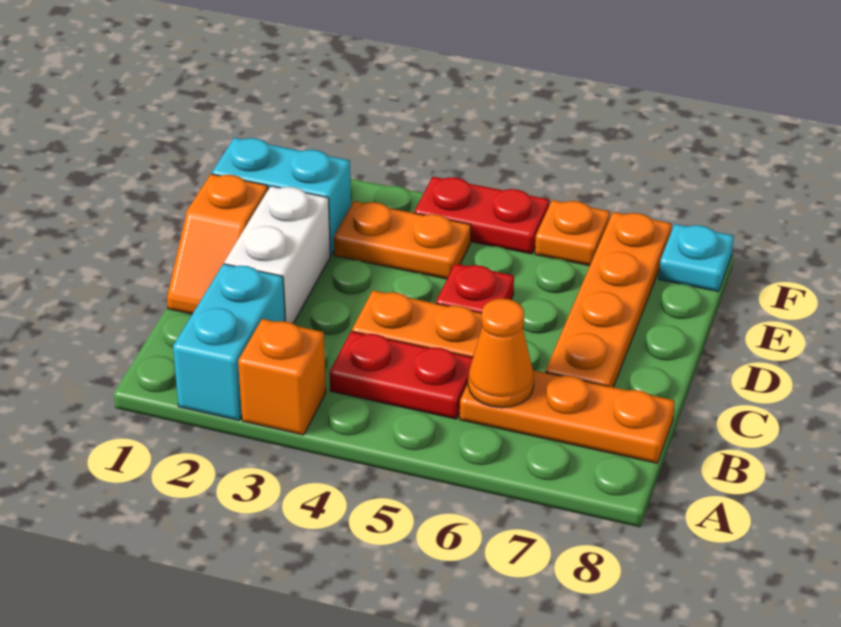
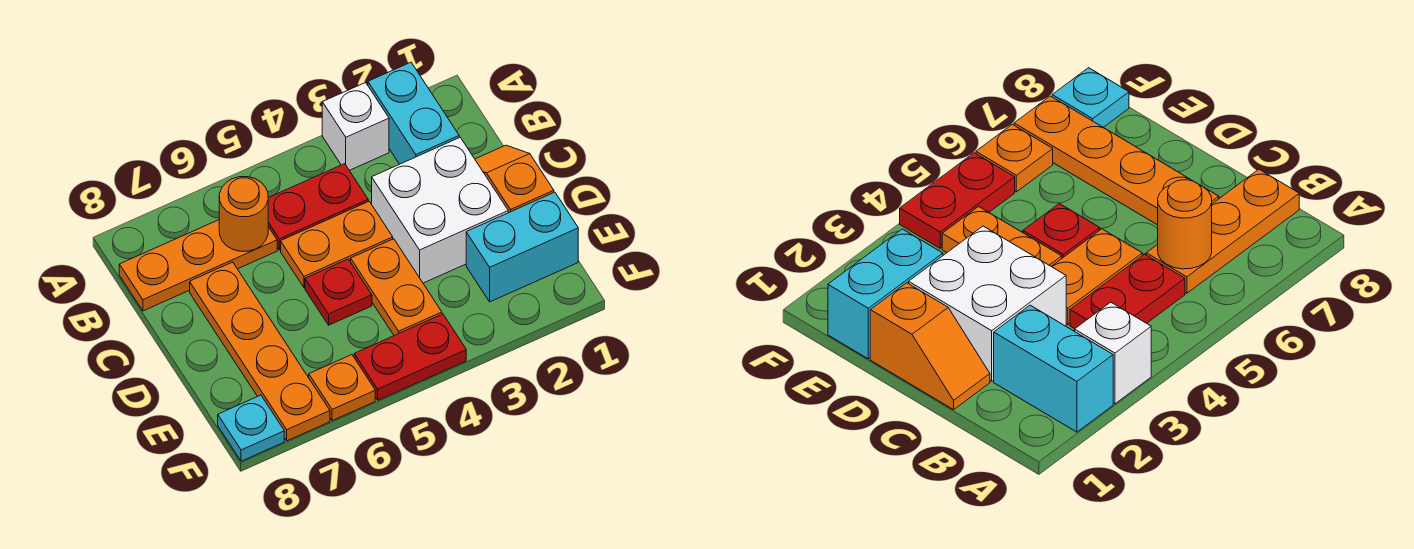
orange brick A3 level 1 -> white brick A3 level 1
orange cone B6 level 2 -> orange round brick B6 level 2
white brick C2:D2 level 1 -> white brick C2:D3 level 1
orange plate E3:E4 level 1 -> orange plate D4:E4 level 1

